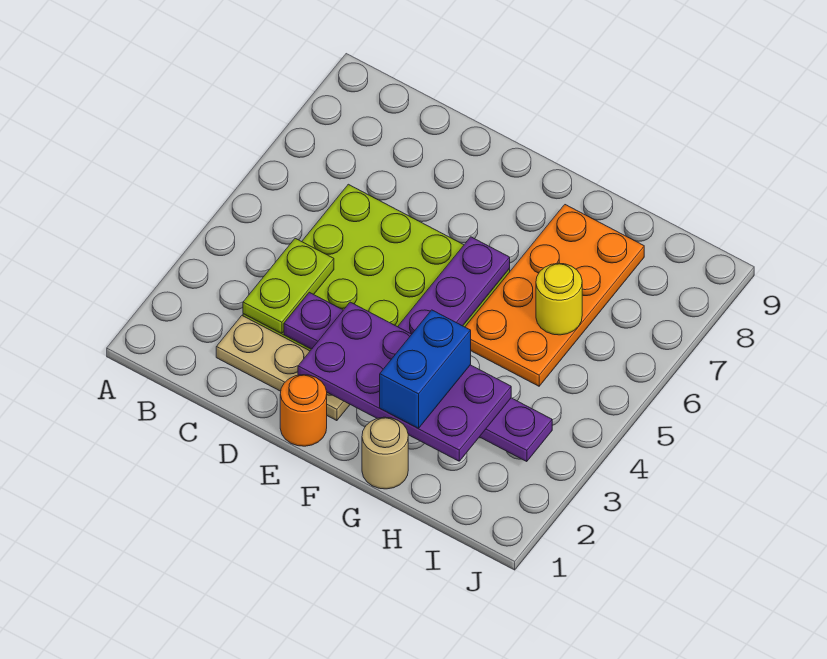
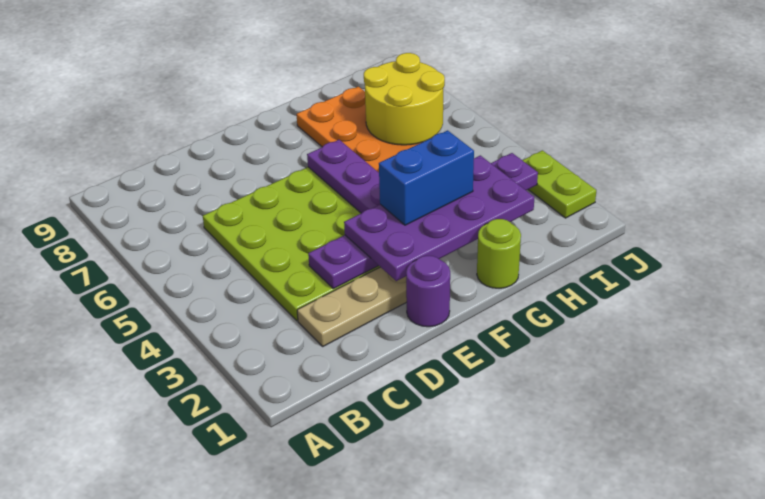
lime plate C3:C4 level 2 -> lime plate J2:J3 level 1
orange round brick E1 level 1 -> purple round brick E1 level 1
tan round brick G1 level 1 -> lime round brick G1 level 1
blue brick G2:G3 level 4 -> blue brick F3:G3 level 4
yellow round brick H6 level 2 -> yellow round brick H6:I7 level 2

